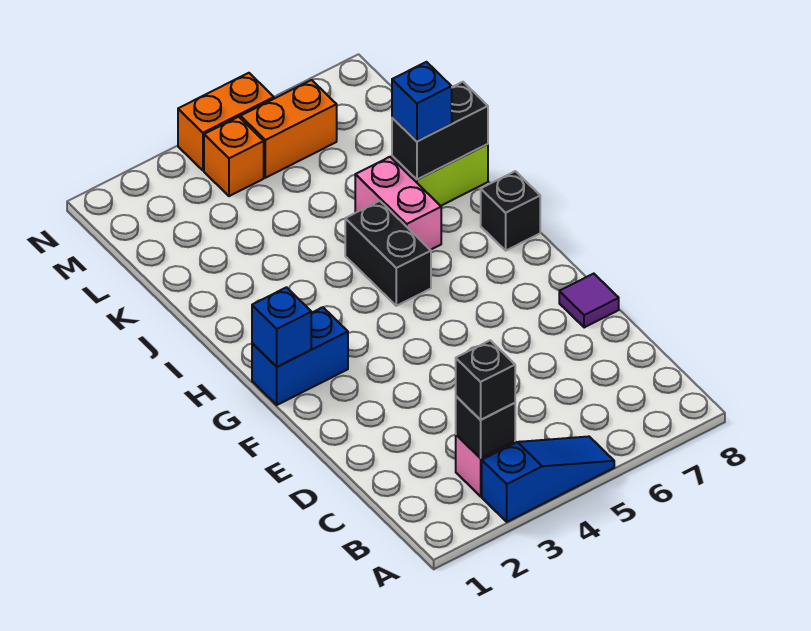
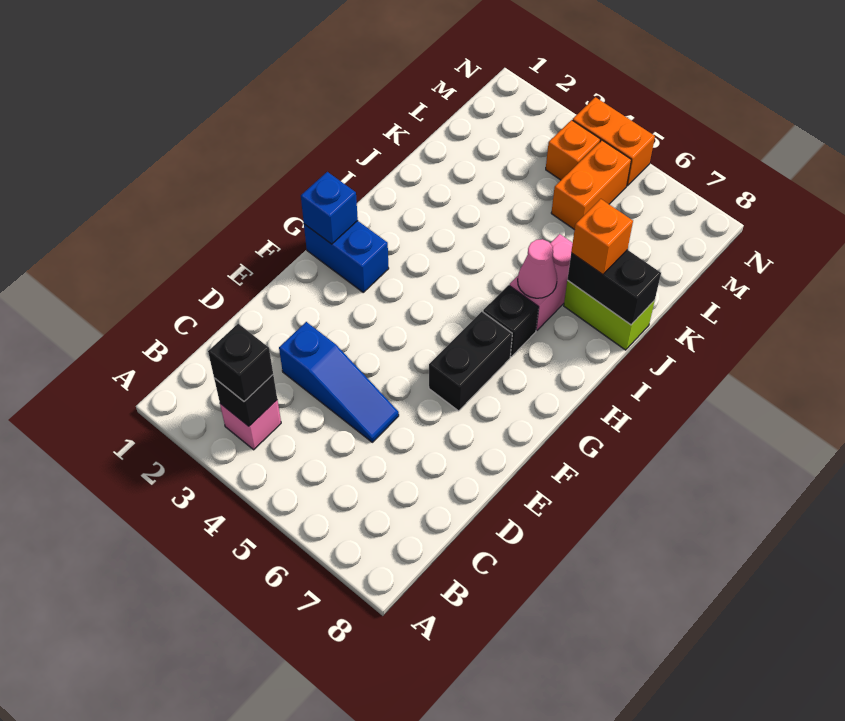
blue slope A3:A5 level 1 top 3 -> blue slope D3:D5 level 1 top 3
purple tile E8 level 1 -> none
black brick H5:I5 level 1 -> black brick F6:G6 level 1
black brick H8 level 1 -> black brick H6 level 1
none -> pink cone I6 level 2
blue brick J7 level 3 -> orange brick J7 level 3
orange brick M5:M6 level 1 -> orange brick L5:M5 level 1

